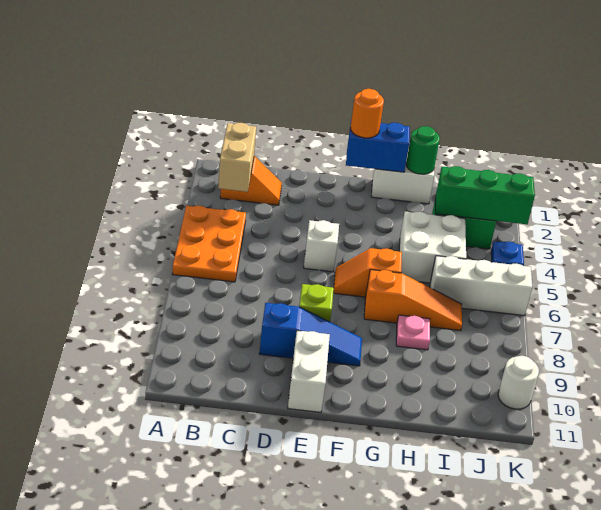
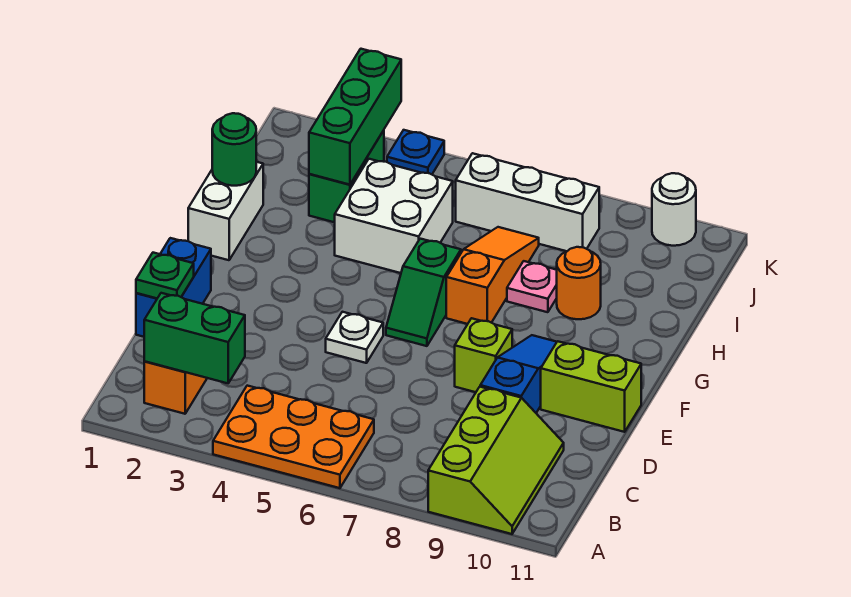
none -> lime slope A9:C10 level 1 top 9
tan brick B2:B3 level 2 -> green brick B2:B3 level 2
none -> green plate D1 level 2
white brick E5 level 1 -> white plate E5 level 1
white brick E10:E11 level 1 -> lime brick E10:E11 level 1
blue brick F1:G1 level 2 -> blue brick D1:E1 level 1
orange round brick F1 level 3 -> orange round brick H9 level 1
orange slope F6:G6 level 1 top G -> green slope F6:G6 level 1 top G
white brick I6:K6 level 1 -> white brick J6:J8 level 1

